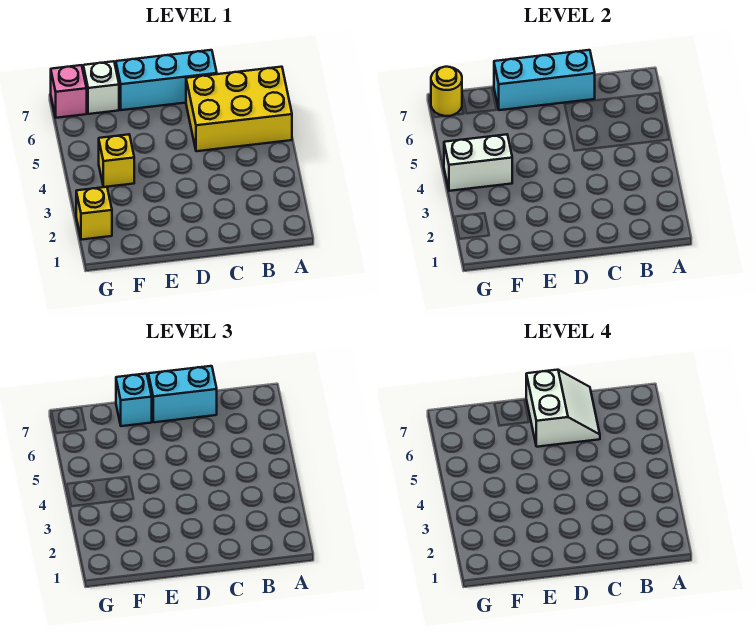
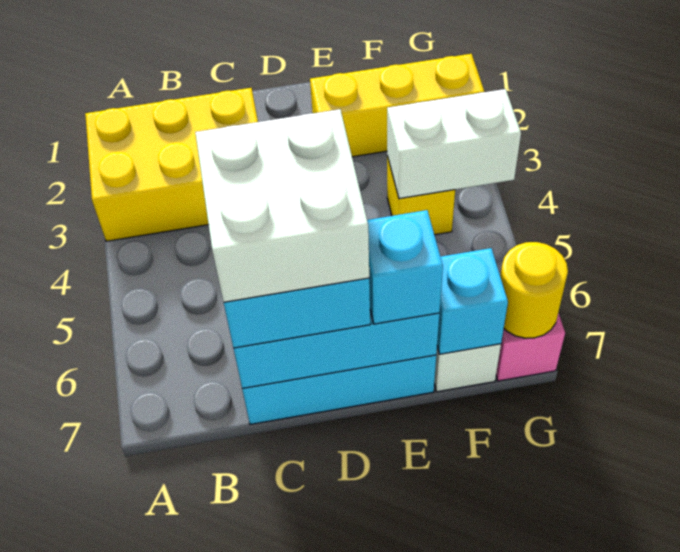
yellow brick A5:C6 level 1 -> yellow brick A2:C3 level 1
white slope C6:D7 level 4 top D -> white brick C6:D7 level 4
none -> cyan brick F7 level 2
yellow brick G2 level 1 -> yellow brick E2:G2 level 1

